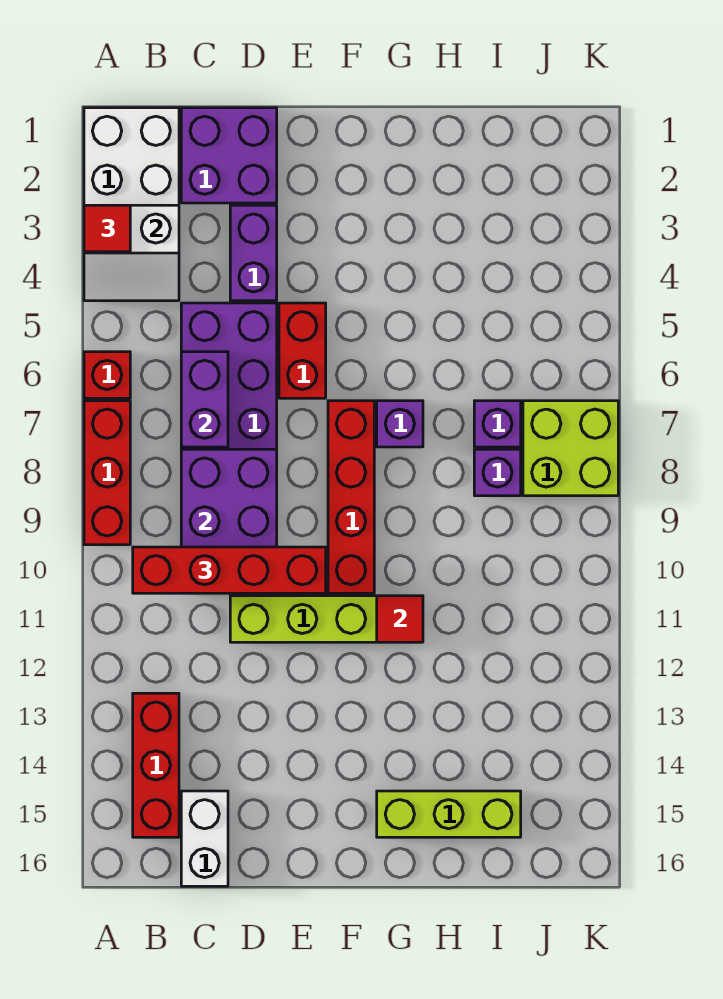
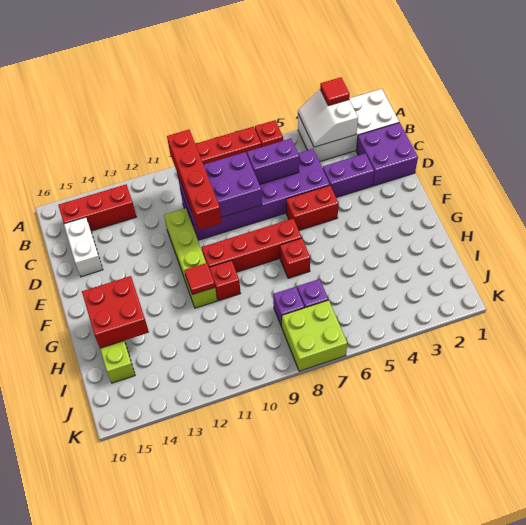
white brick C15:C16 level 1 -> white brick C15:D15 level 1
purple brick G7 level 1 -> red brick G7 level 1
none -> red brick G10 level 1
none -> red brick G14:H15 level 2

